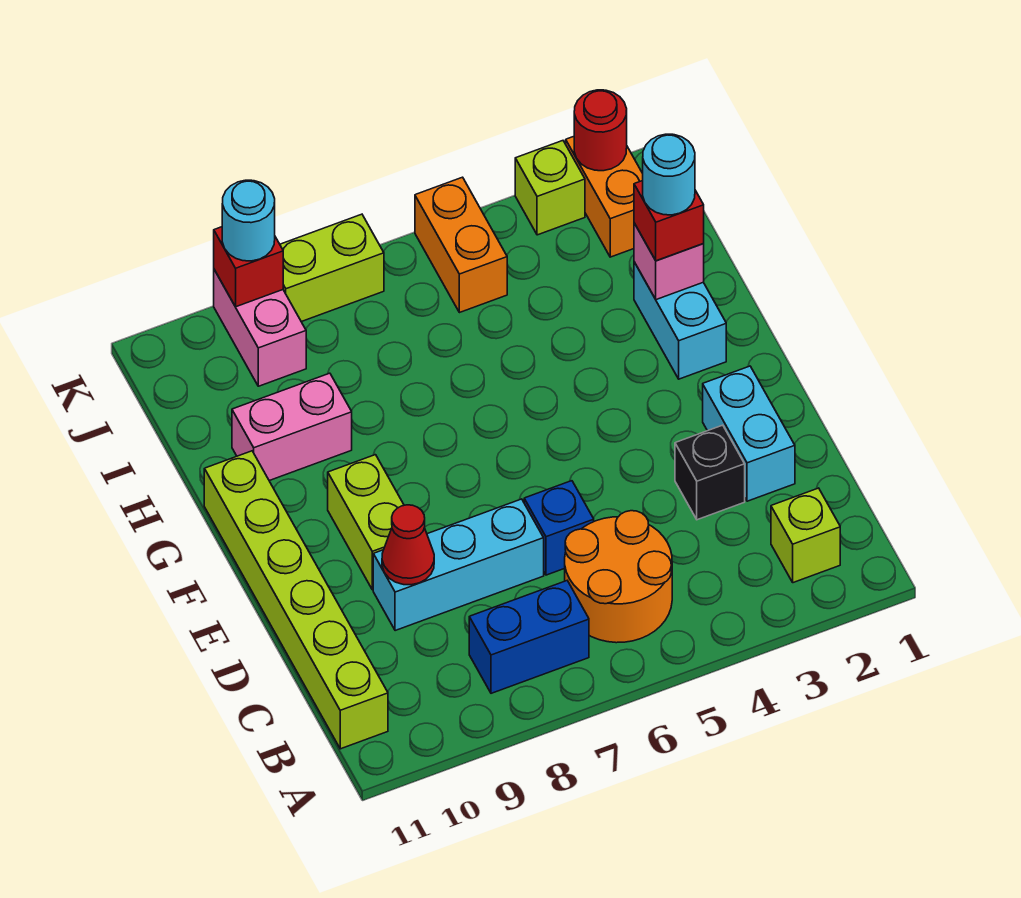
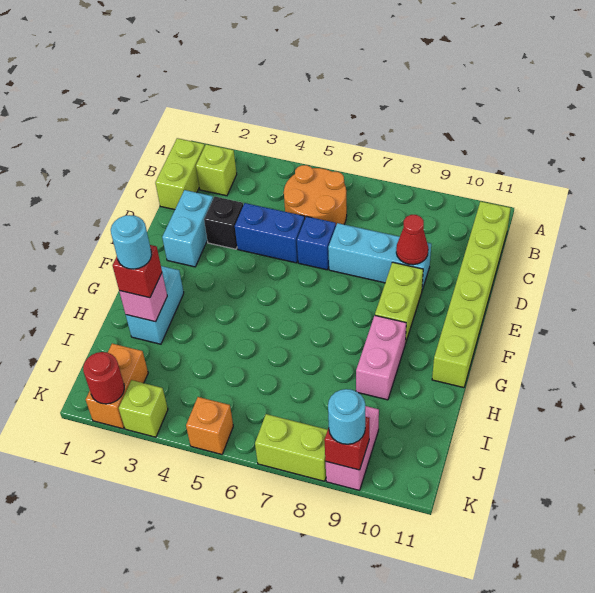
none -> lime brick B1:C1 level 1
blue brick B7:B8 level 1 -> blue brick D4:D5 level 1
pink brick H9:H10 level 1 -> pink brick G9:H9 level 1
orange brick J5:K5 level 1 -> orange brick K5 level 1

